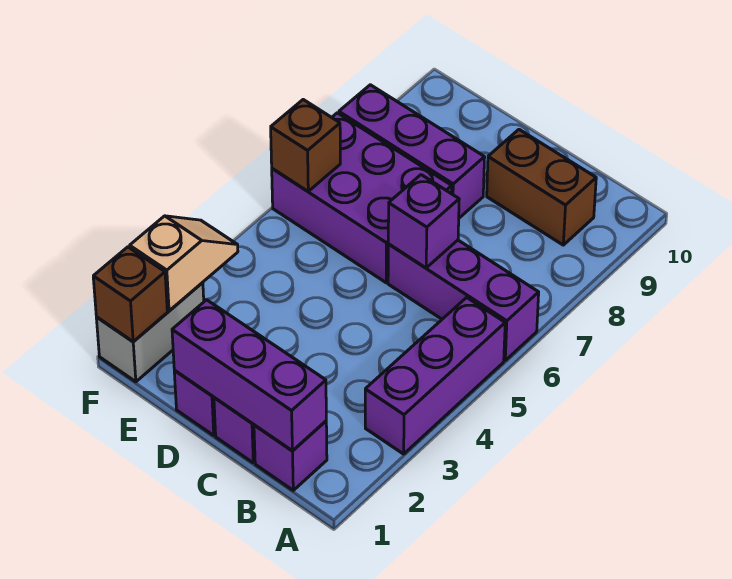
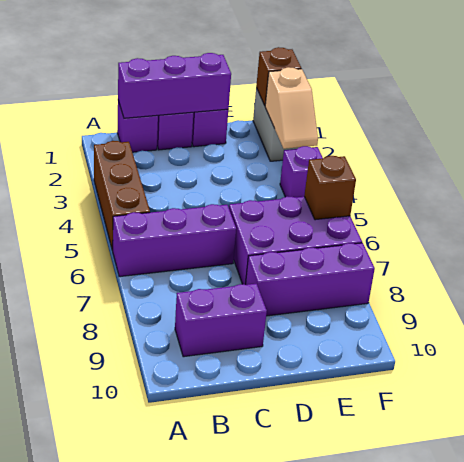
purple brick A3:A5 level 1 -> brown brick A3:A5 level 1
brown brick B9:C9 level 1 -> purple brick B9:C9 level 1
purple brick C6 level 2 -> purple brick F4 level 1

